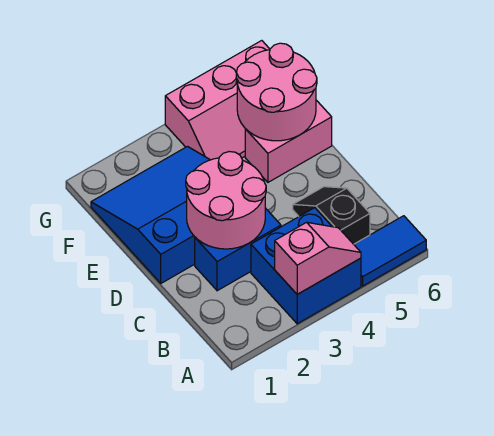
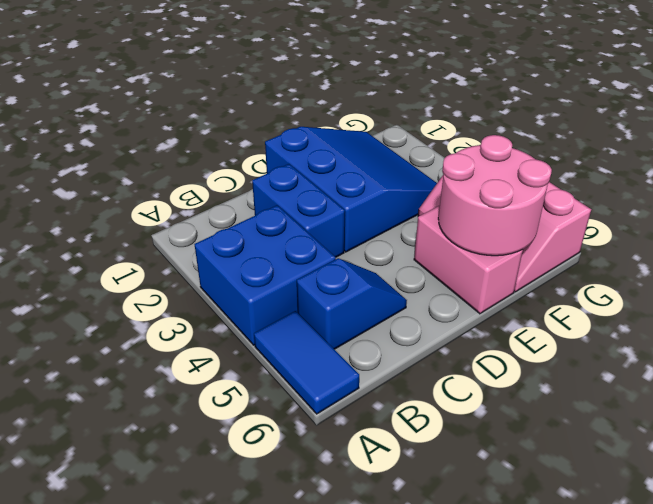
pink slope A3:A4 level 2 top 3 -> none
black slope B5:C5 level 1 top B -> blue slope B5:C5 level 1 top B
pink round brick C2:D3 level 2 -> none

